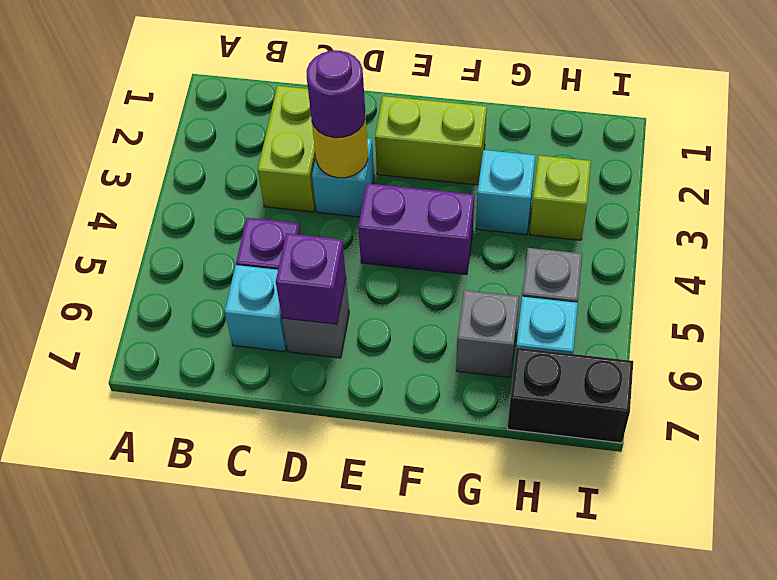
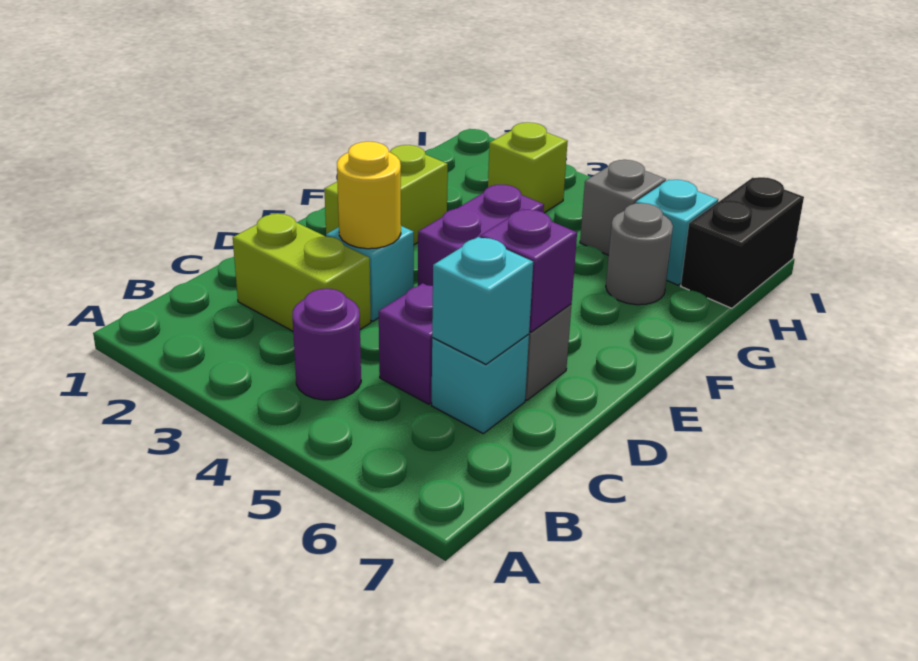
purple round brick D3 level 3 -> purple round brick B4 level 1
cyan brick G3 level 1 -> cyan brick C6 level 2
grey brick G6 level 1 -> grey round brick G6 level 1

